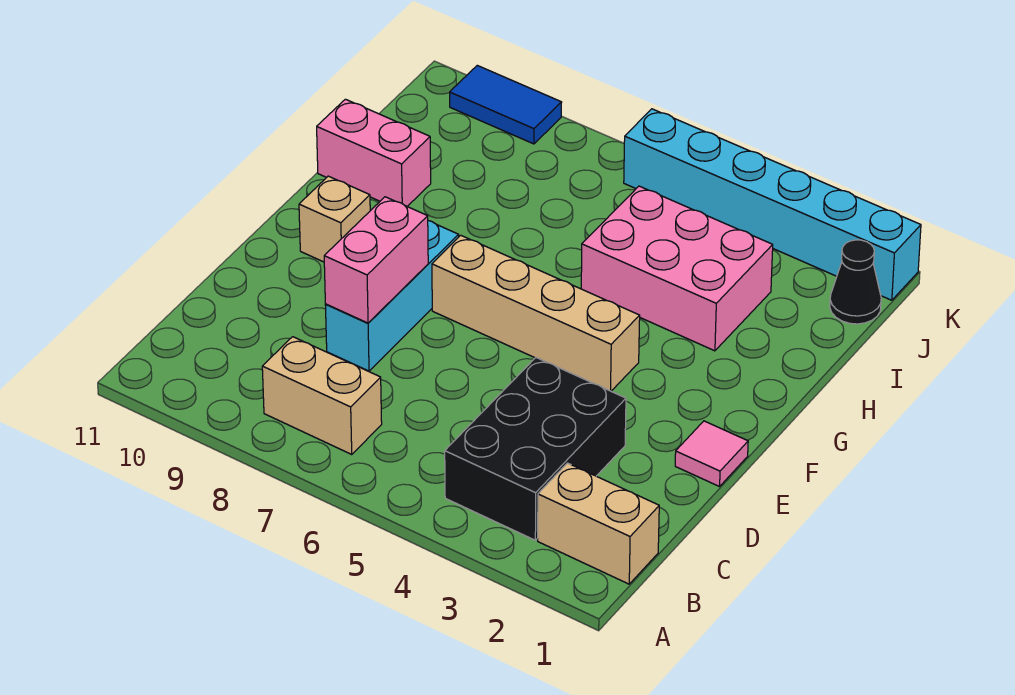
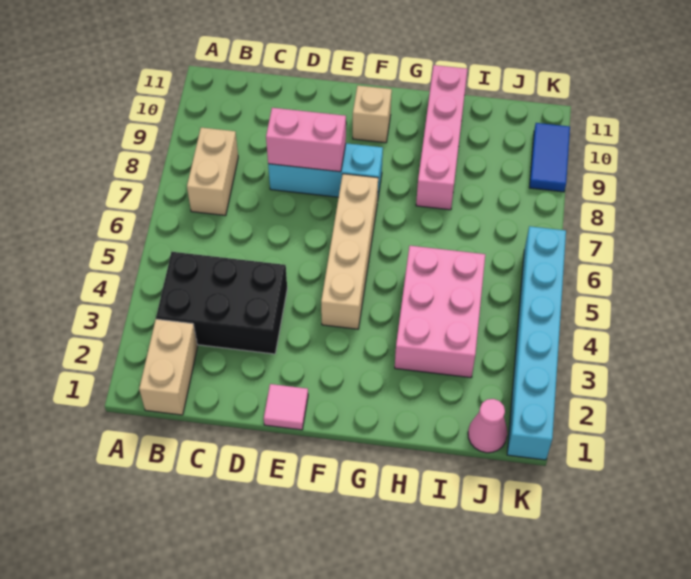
pink brick H10:H11 level 1 -> pink brick H8:H11 level 1
black cone J1 level 1 -> pink cone J1 level 1

